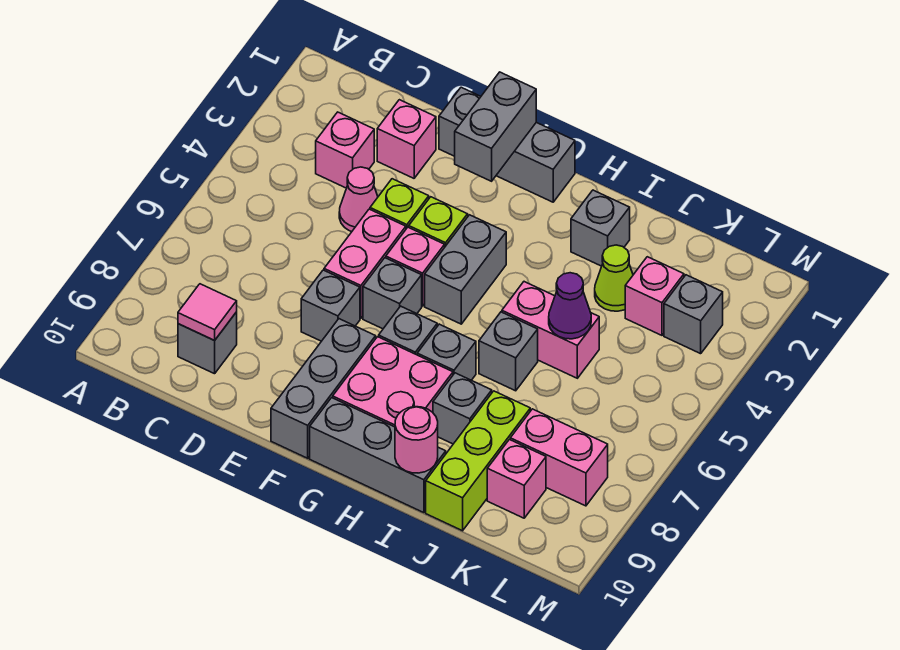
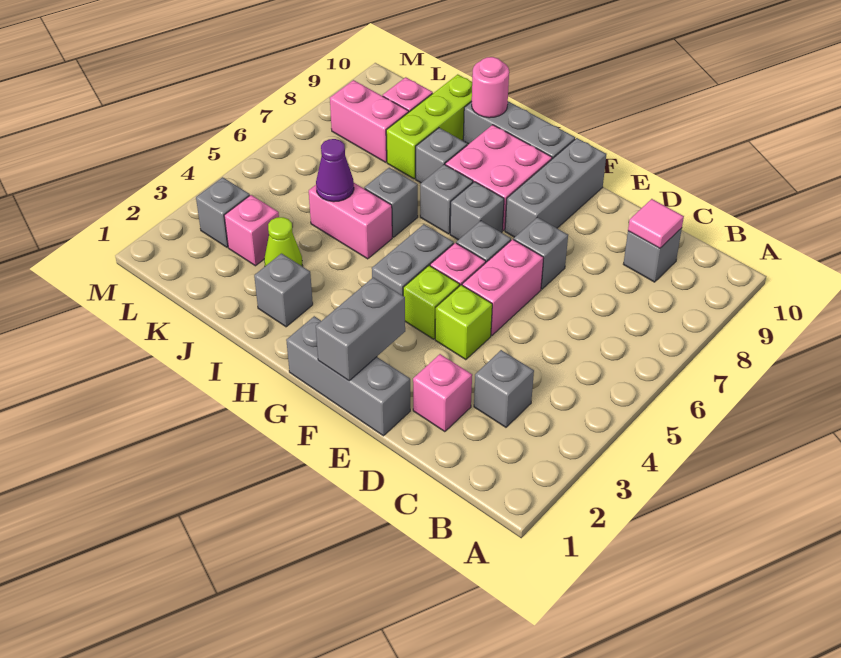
pink brick C3 level 1 -> grey brick C3 level 1
pink cone D4 level 1 -> none

